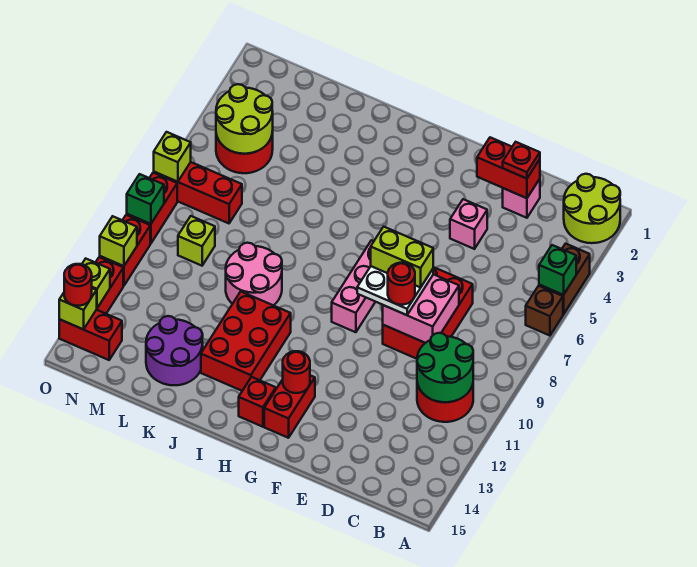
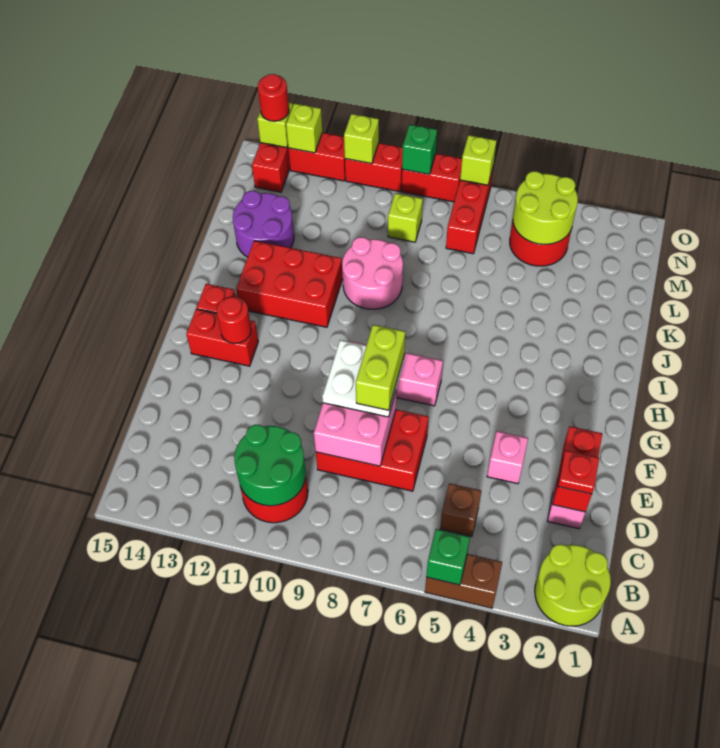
brown brick A6 level 1 -> brown brick C5 level 1
red round brick E9 level 4 -> none

